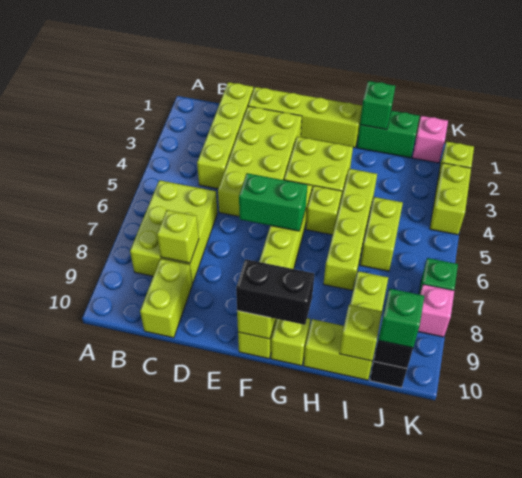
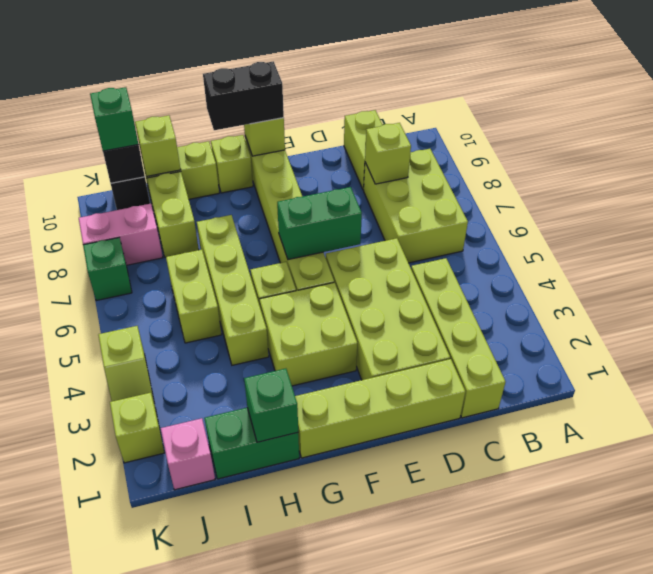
lime brick K3:K4 level 1 -> lime slope K3:K4 level 1 top 4
pink brick K8 level 1 -> pink brick J8:K8 level 1

